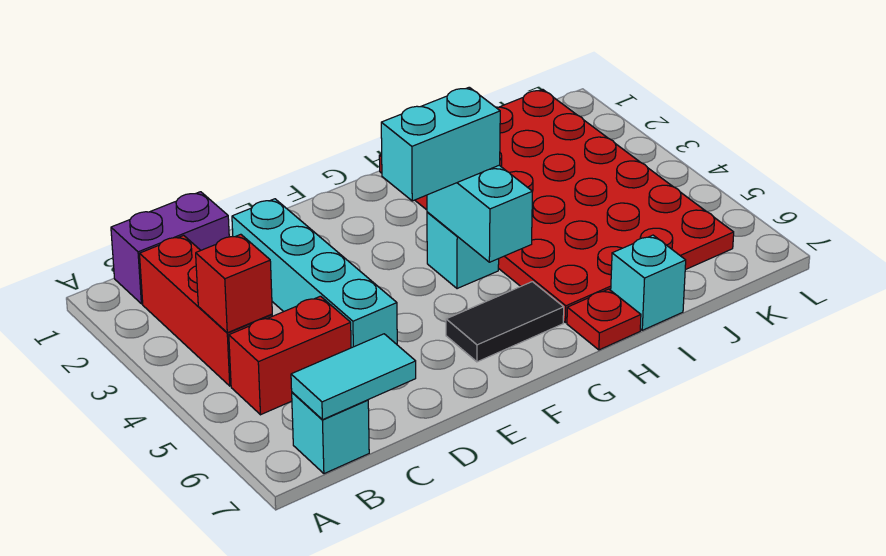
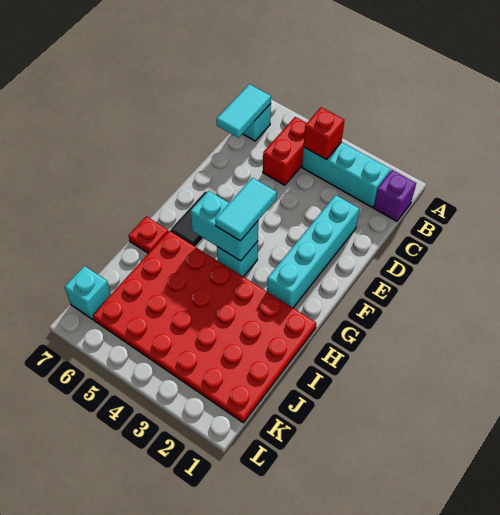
purple brick B1:C1 level 1 -> purple brick B1 level 1
red brick B2:B4 level 1 -> cyan brick B2:B4 level 1
cyan brick D2:D5 level 1 -> cyan brick D2:G2 level 1
cyan brick F4:G4 level 3 -> cyan tile F4:G4 level 3
cyan brick I7 level 1 -> cyan brick K7 level 1

